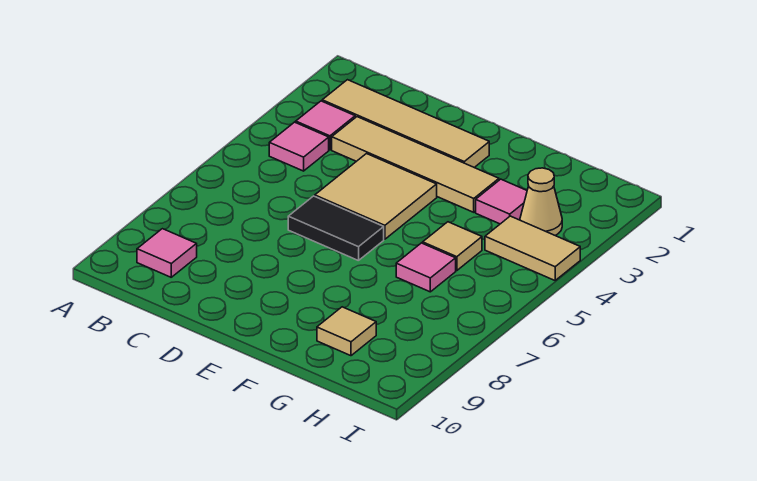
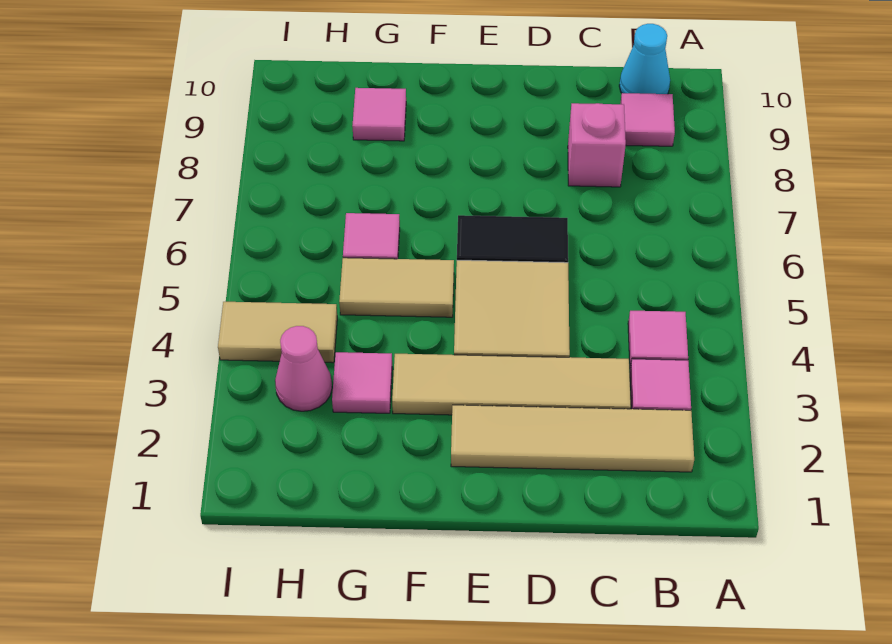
none -> cyan cone B10 level 1
none -> pink brick C8 level 1
tan tile G5 level 1 -> tan tile F5:G5 level 1
tan tile G9 level 1 -> pink tile G9 level 1
tan cone H3 level 1 -> pink cone H3 level 1

